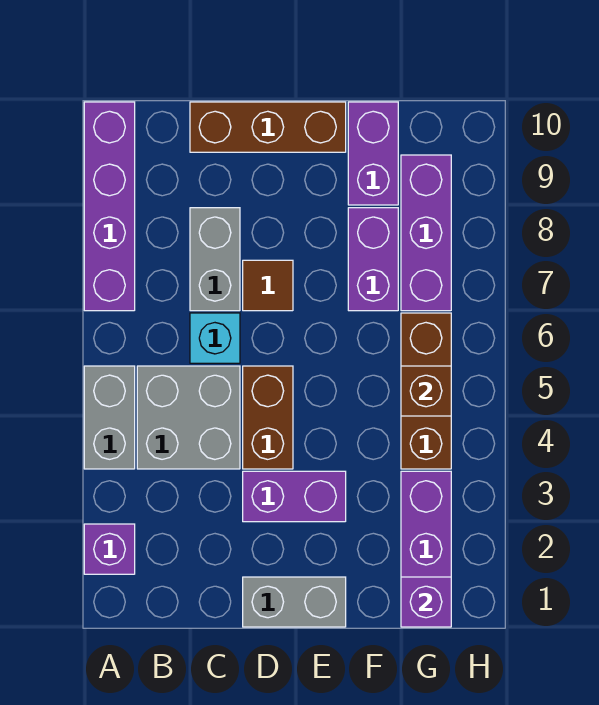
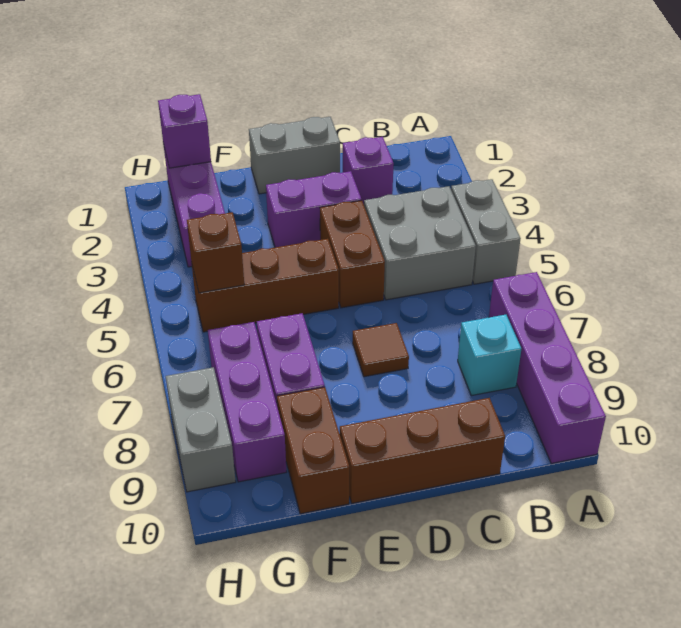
purple brick A2 level 1 -> purple brick C2 level 1
cyan brick C6 level 1 -> cyan brick B8 level 1
grey brick C7:C8 level 1 -> grey brick H8:H9 level 1
purple brick F9:F10 level 1 -> brown brick F9:F10 level 1
brown brick G4:G6 level 1 -> brown brick E5:G5 level 1

